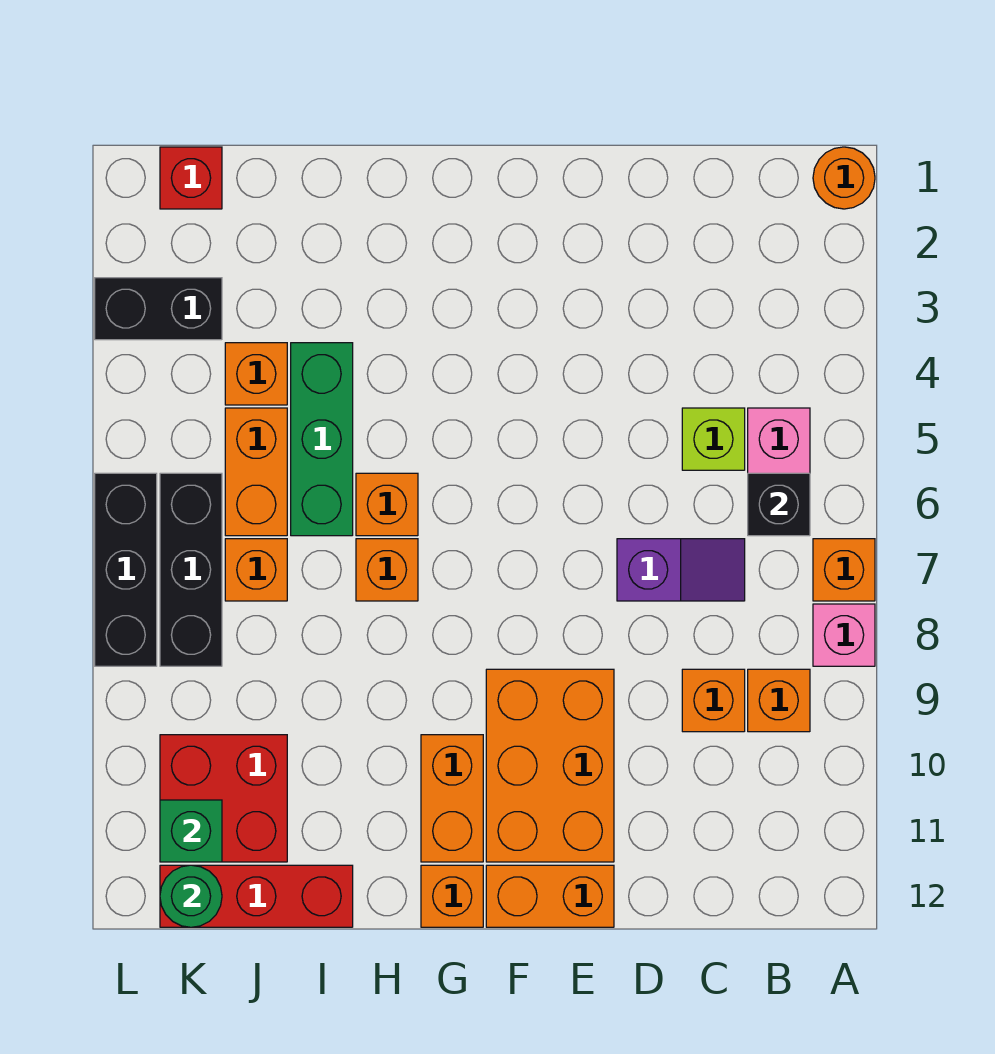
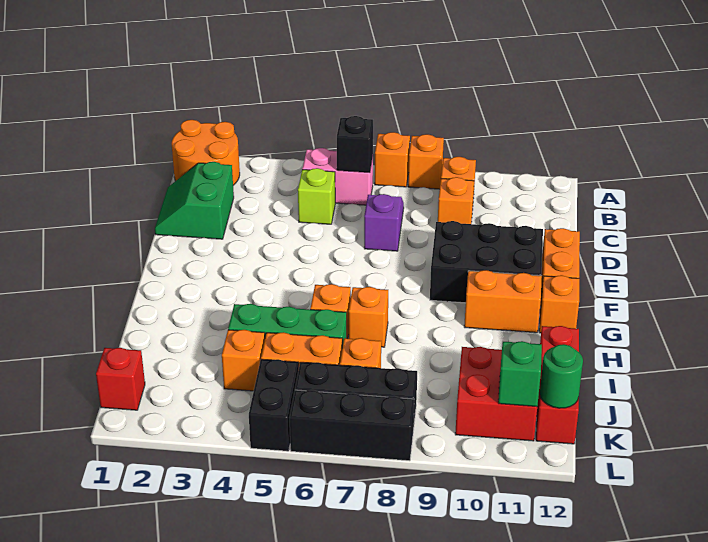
orange round brick A1 level 1 -> orange round brick A1:B2 level 1
pink brick A8 level 1 -> orange brick A8 level 1
none -> green slope C1:D2 level 1 top 2
orange brick E9:F11 level 1 -> black brick E9:F11 level 1
black brick K3:L3 level 1 -> black brick K5:L5 level 1

